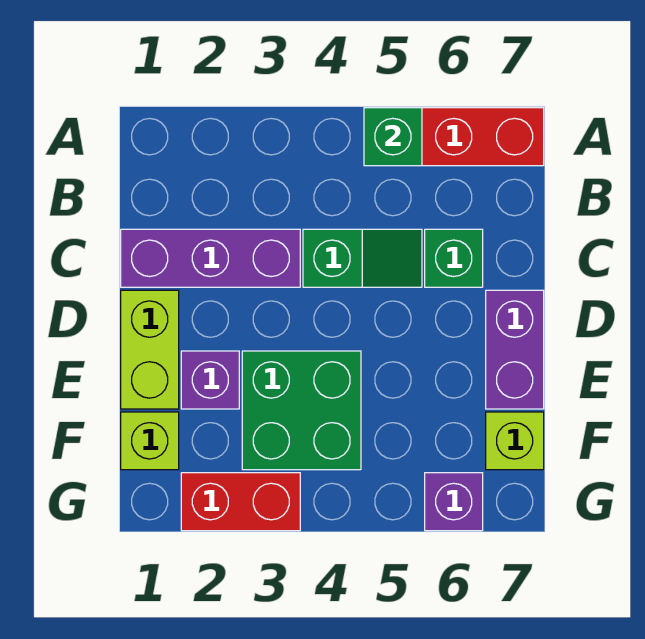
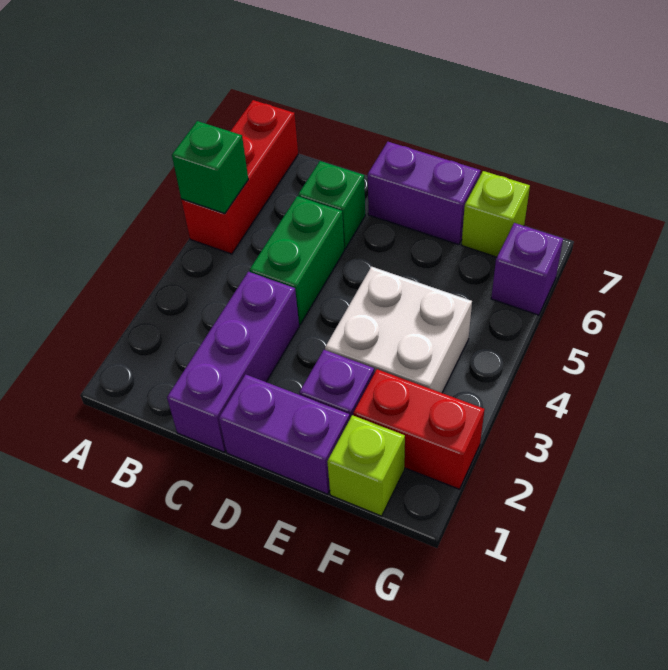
green slope C4:C5 level 1 top 4 -> green brick C4:C5 level 1
lime brick D1:E1 level 1 -> purple brick D1:E1 level 1
green brick E3:F4 level 1 -> white brick E3:F4 level 1
red brick G2:G3 level 1 -> red brick F2:G2 level 1

